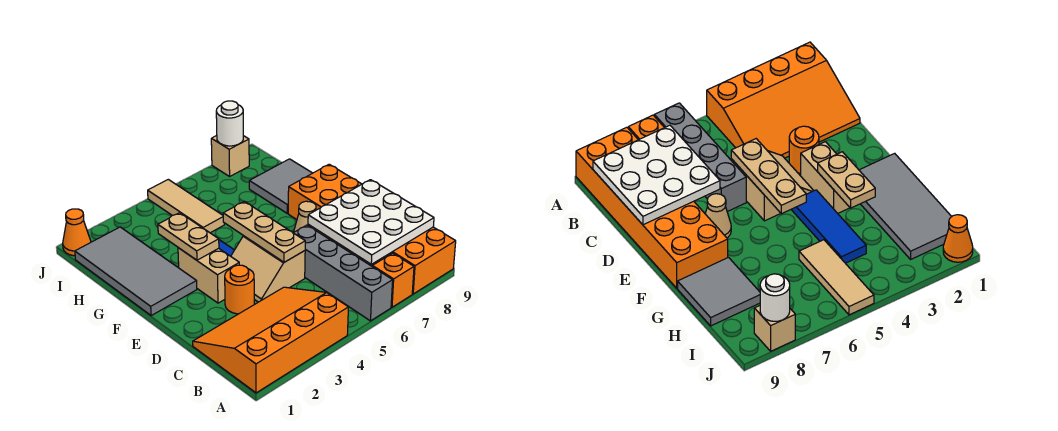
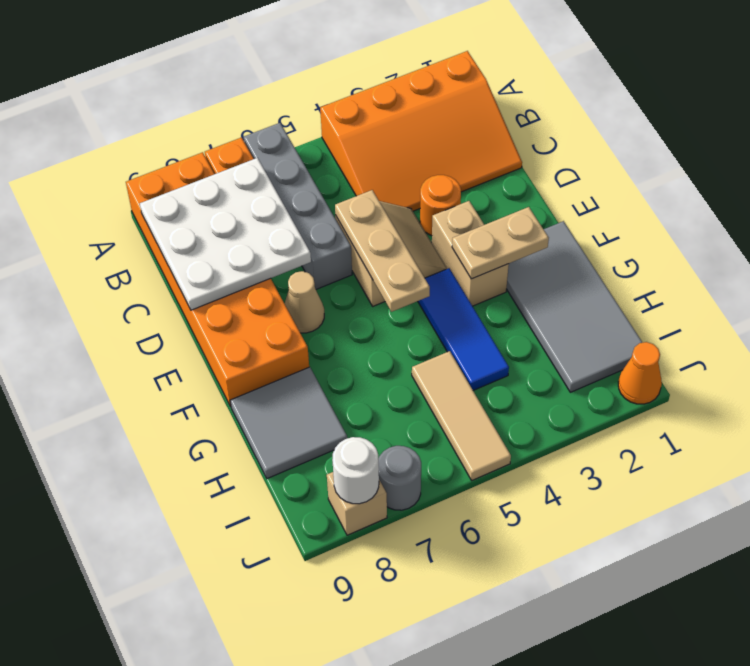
tan plate F3:G3 level 2 -> tan plate F2:F3 level 2
none -> grey round brick J7 level 1

